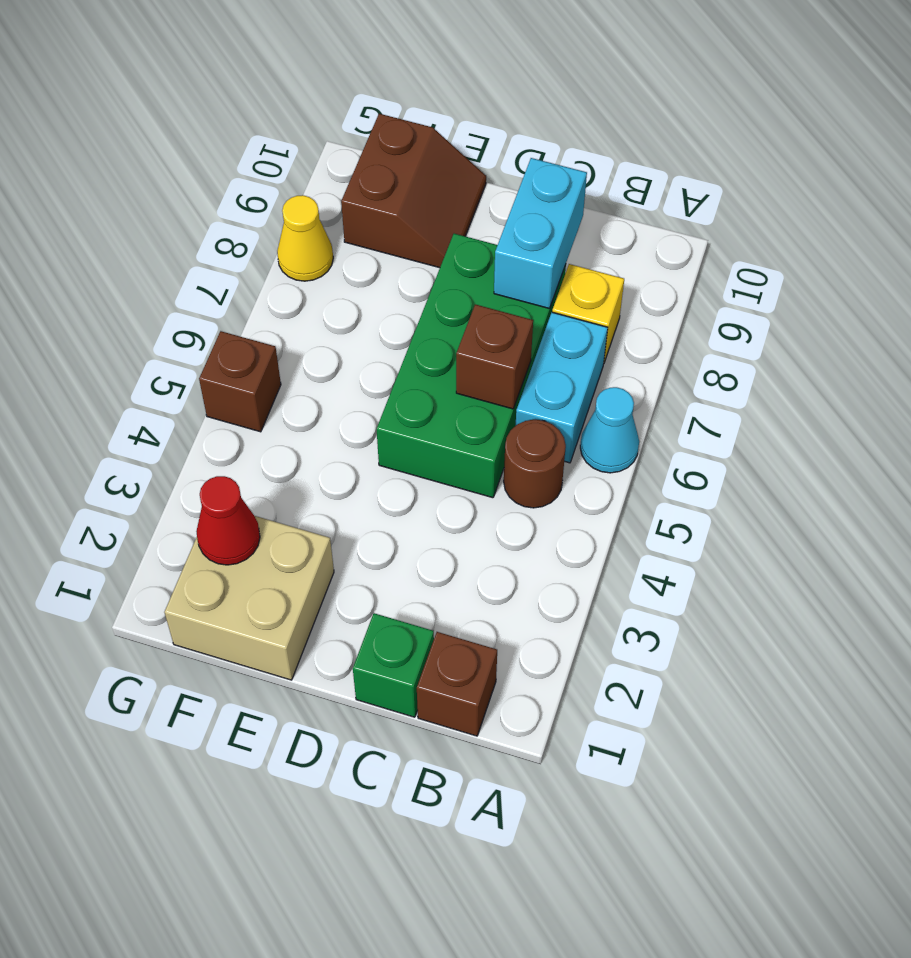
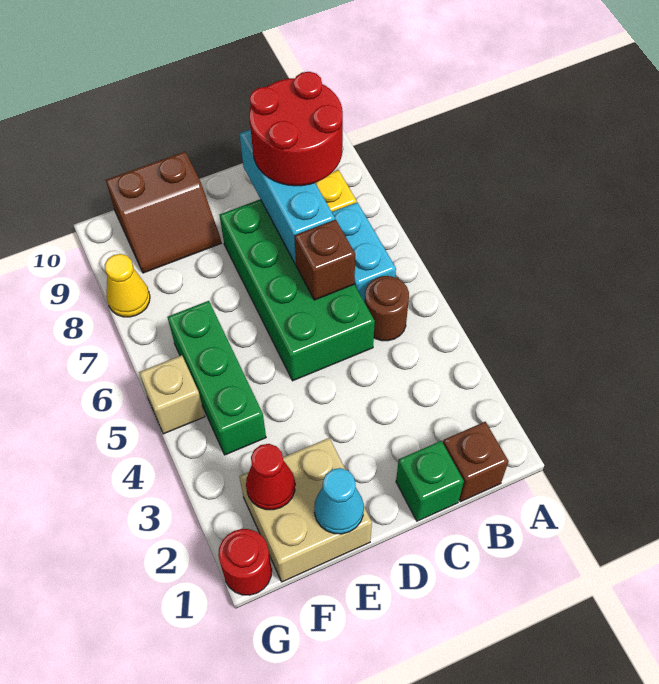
cyan cone A6 level 1 -> cyan cone E1 level 2
none -> red round brick B8:C9 level 3
cyan brick C8:C9 level 2 -> cyan brick C7:C9 level 2
brown slope E9:F10 level 1 top F -> brown slope E9:F10 level 1 top 10
none -> green brick F4:F6 level 1
none -> red round brick G1 level 1
brown brick G5 level 1 -> tan brick G5 level 1

